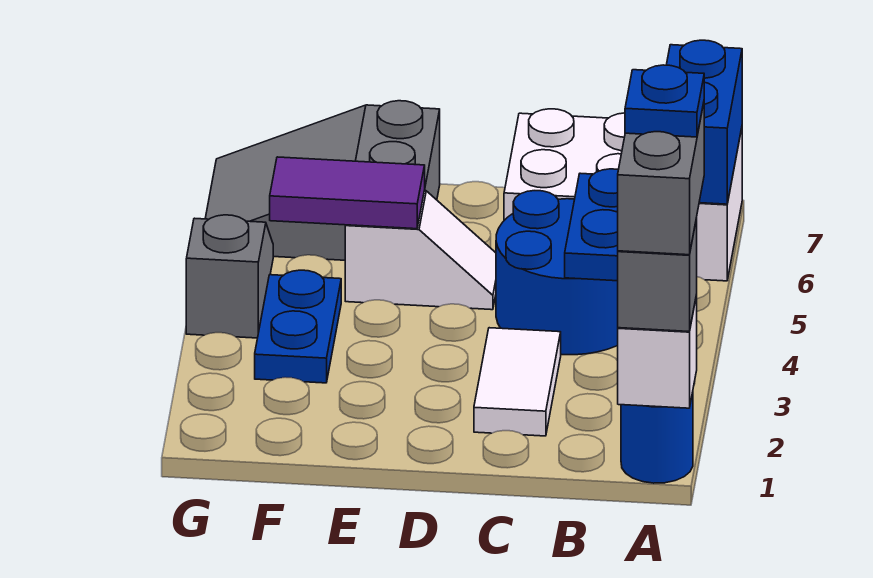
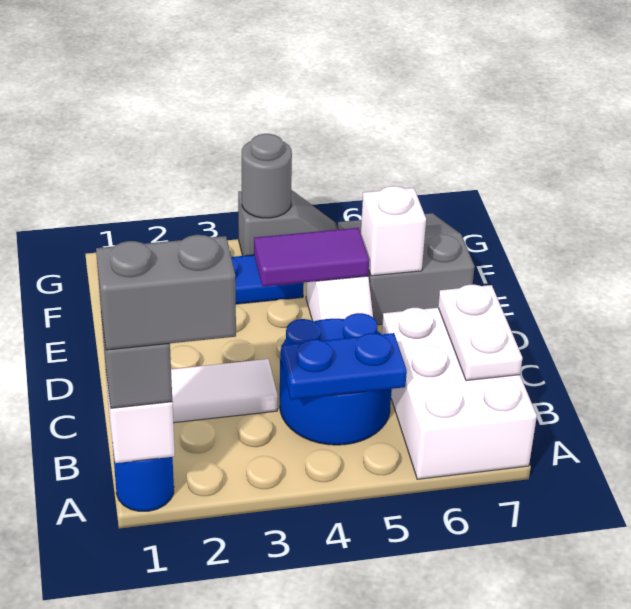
blue plate A2 level 5 -> none
blue brick A6:A7 level 2 -> none
none -> white plate B7:C7 level 2
purple tile E5:F5 level 2 -> purple tile E4:E5 level 2
none -> white brick E6 level 2
none -> grey round brick G4 level 2

